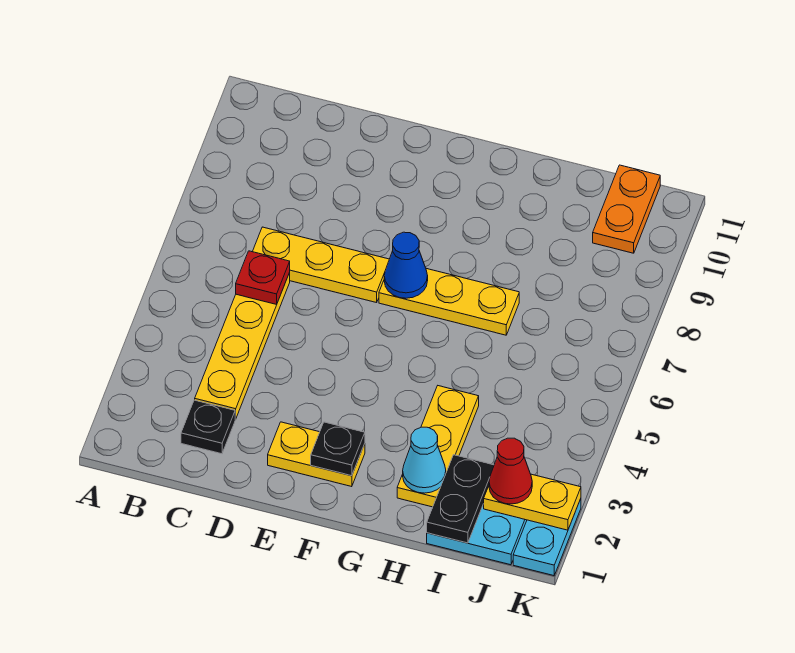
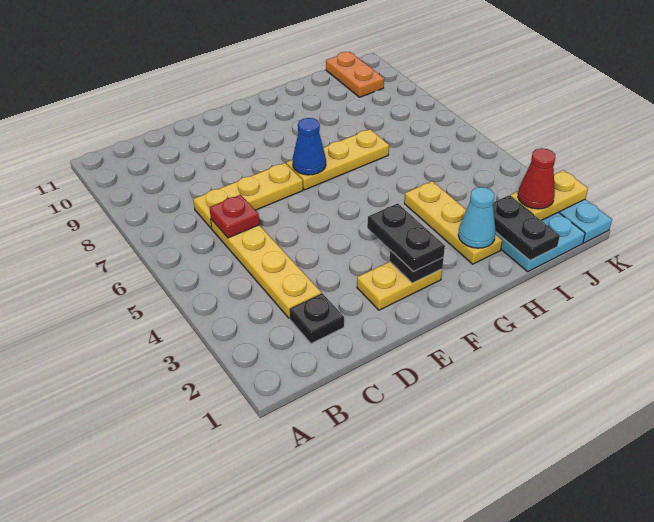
none -> black plate F2:F3 level 3

